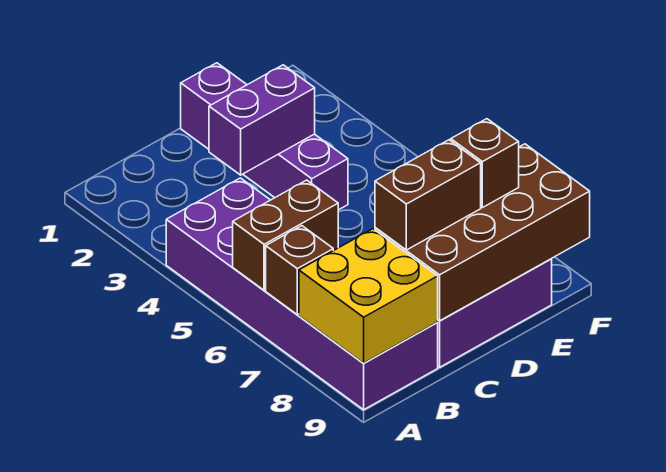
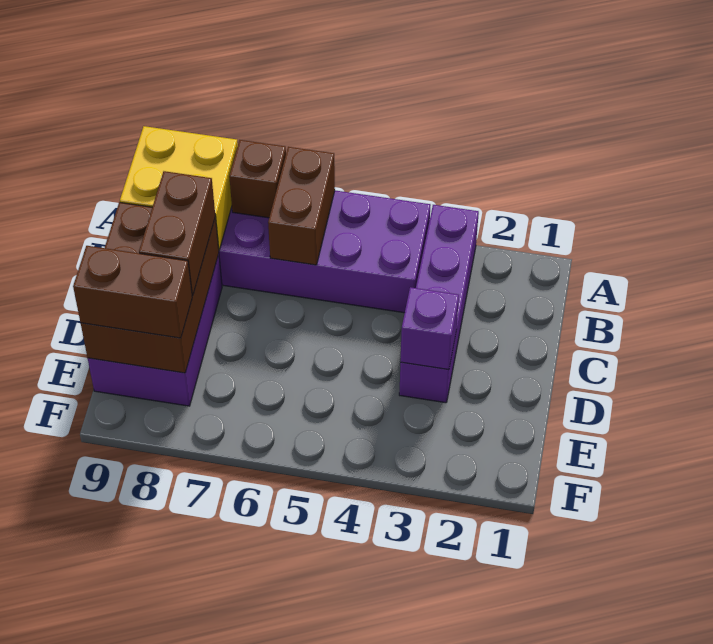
purple brick C3:D3 level 2 -> purple brick D3 level 2
brown brick C8:F9 level 2 -> brown brick C8:E9 level 2
purple brick D1:D4 level 1 -> purple brick A3:D3 level 1
brown brick E8 level 3 -> brown brick E8:E9 level 3

